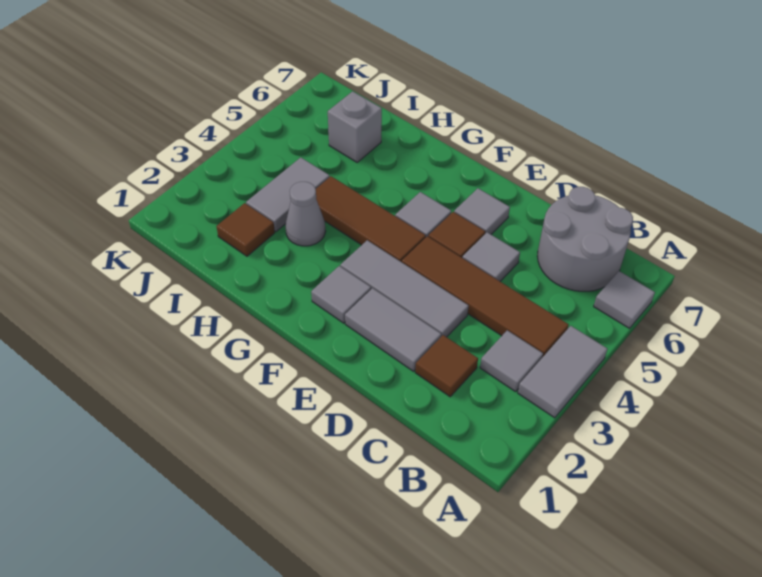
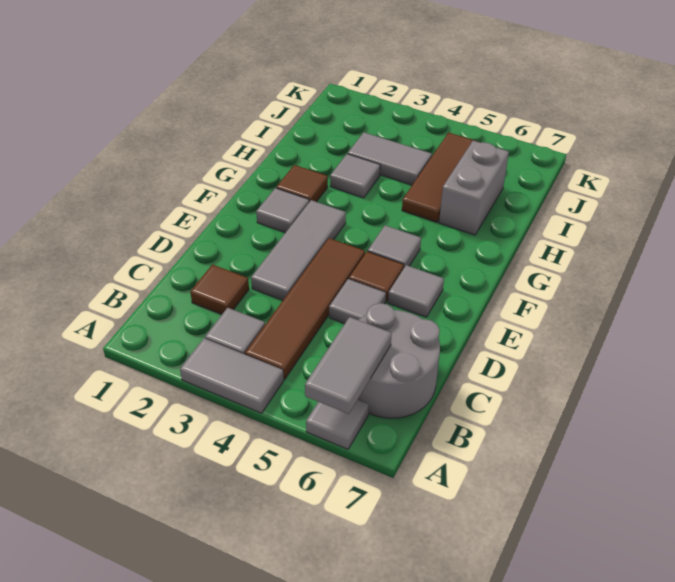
grey tile D2:E2 level 1 -> grey tile A6:B6 level 2
brown tile F4:H4 level 1 -> brown tile H5:J5 level 1
grey cone H3 level 1 -> grey tile H3 level 1
brown tile I2 level 1 -> brown tile G2 level 1
grey brick I6 level 1 -> grey brick H6:I6 level 1

